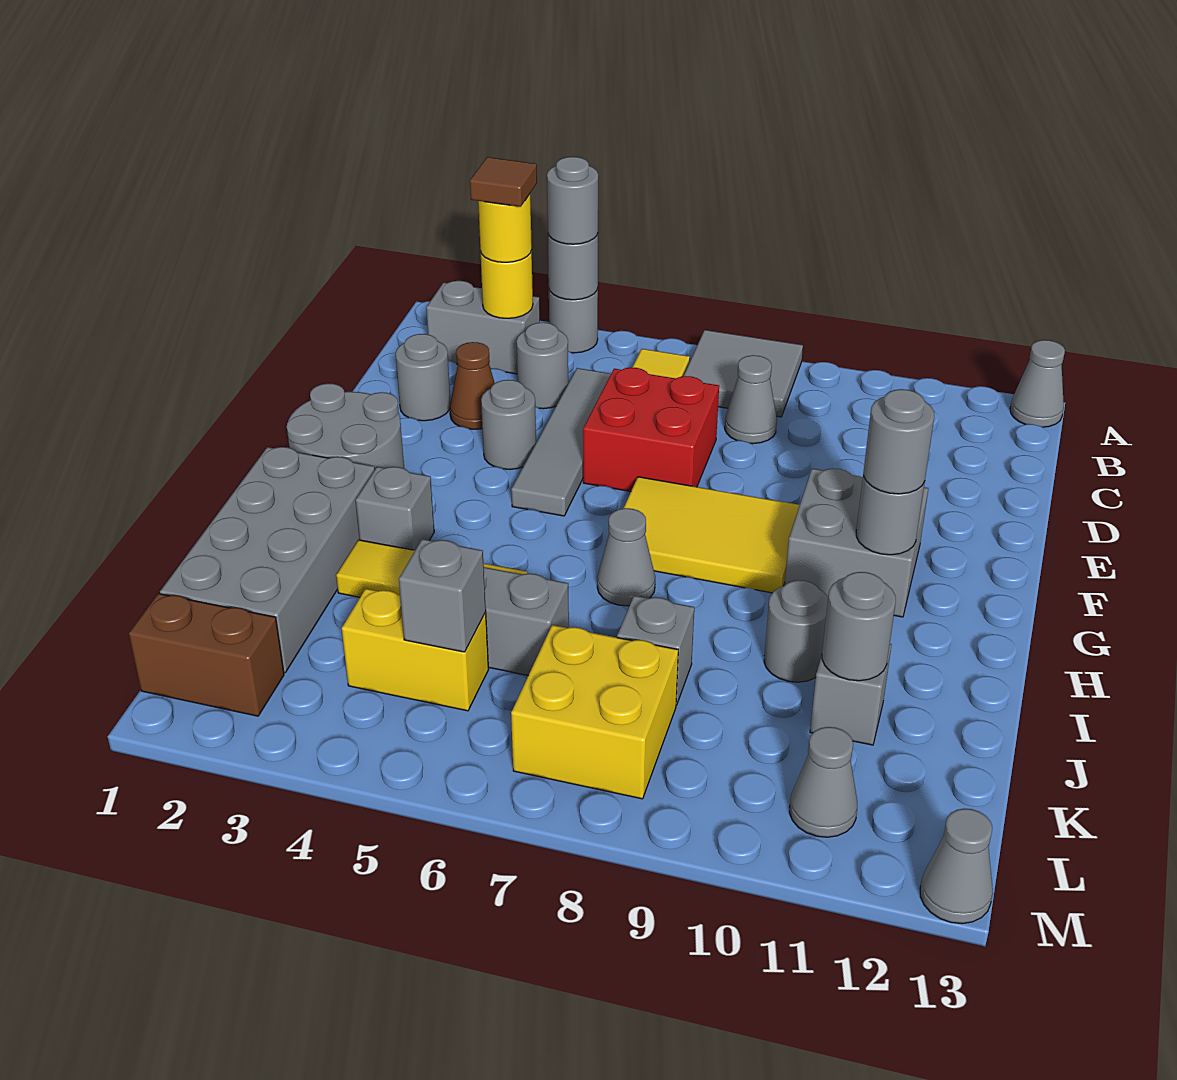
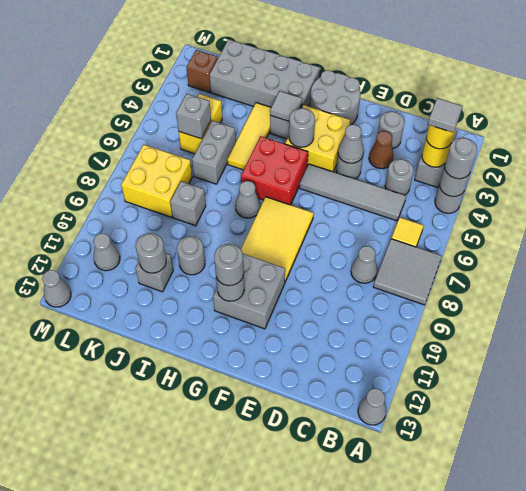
brown tile B3 level 4 -> grey tile B3 level 4
red brick D6:E7 level 1 -> red brick G5:H6 level 1
none -> grey cone E4 level 2
none -> yellow brick F3:G4 level 1
none -> grey round brick G4 level 2
none -> grey tile H3 level 2
brown brick L1:L2 level 1 -> brown brick L2 level 1

